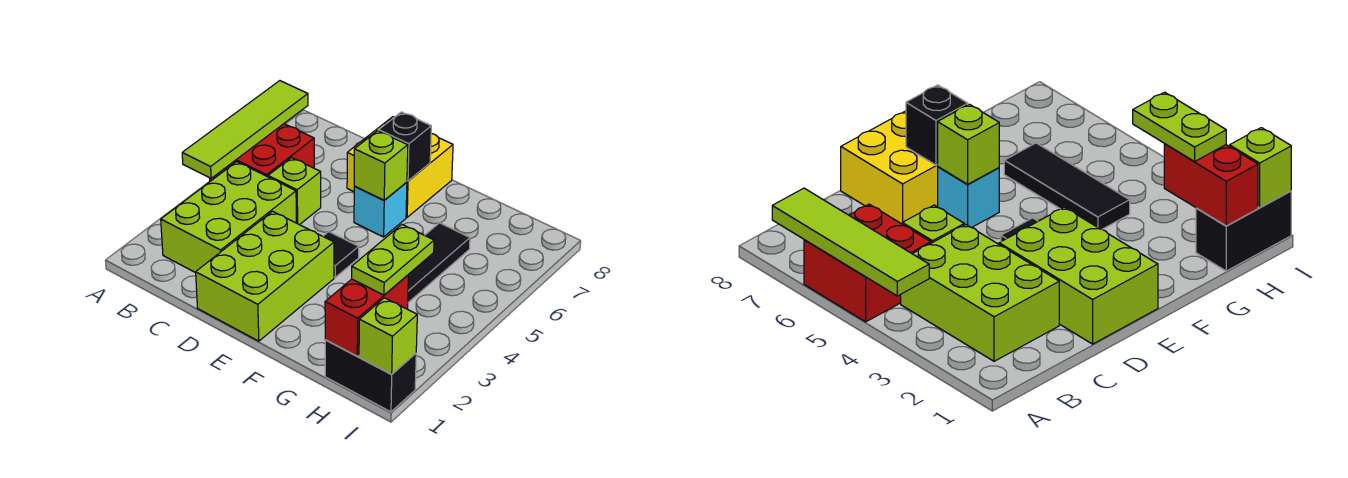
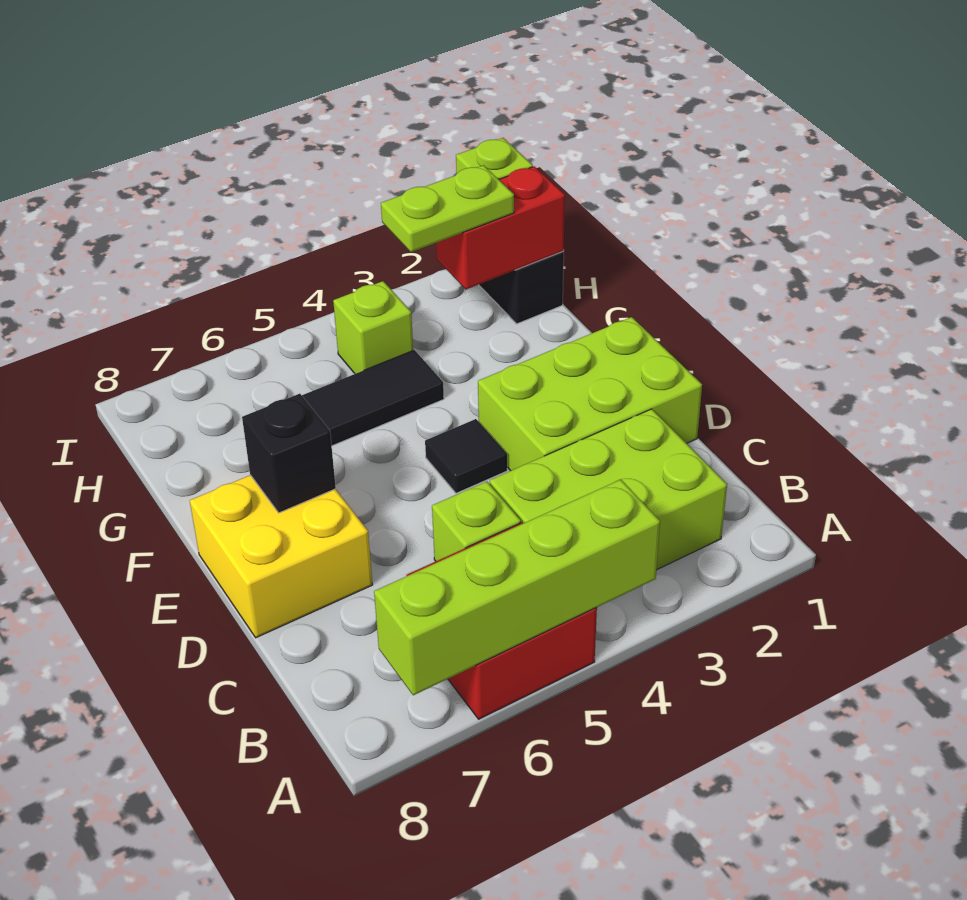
lime tile A4:A7 level 2 -> lime brick A4:A7 level 2
cyan brick E6 level 1 -> none
lime brick E6 level 2 -> lime brick H4 level 1

